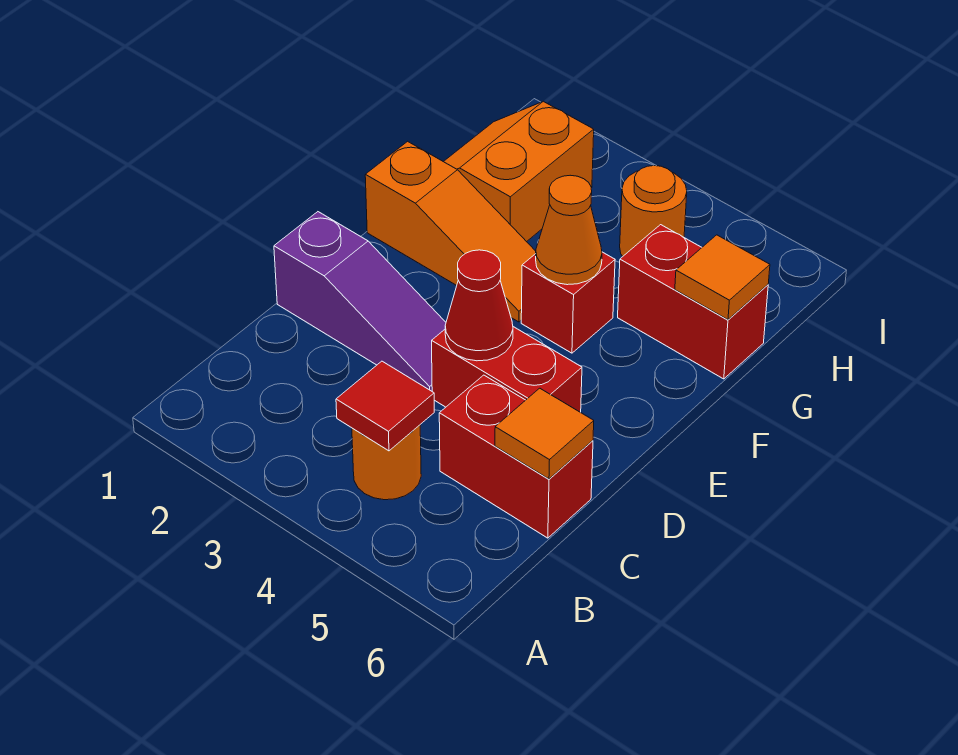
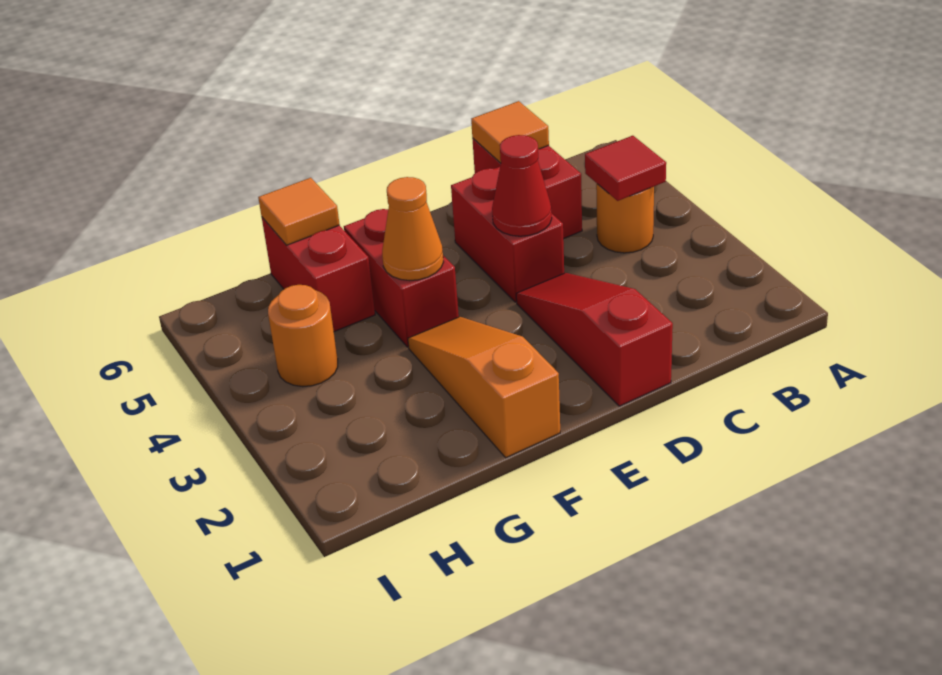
purple slope D1:D3 level 1 top 1 -> red slope D1:D3 level 1 top 1
red brick F4 level 1 -> red brick F4:F5 level 1
orange slope G1:H2 level 1 top 2 -> none

